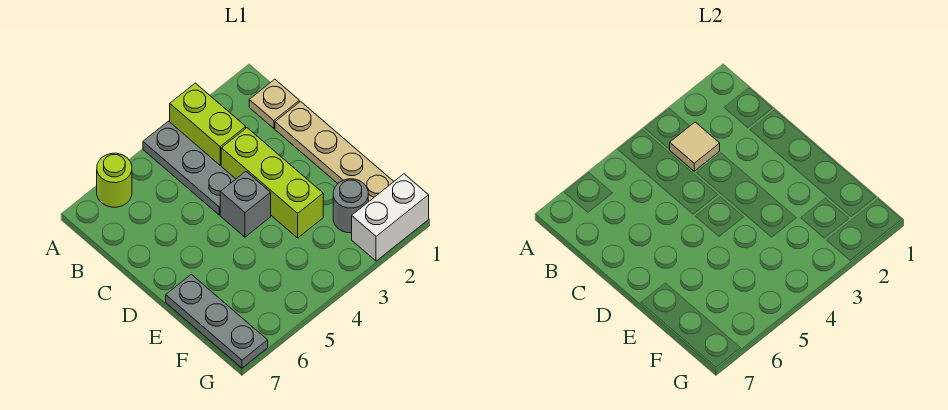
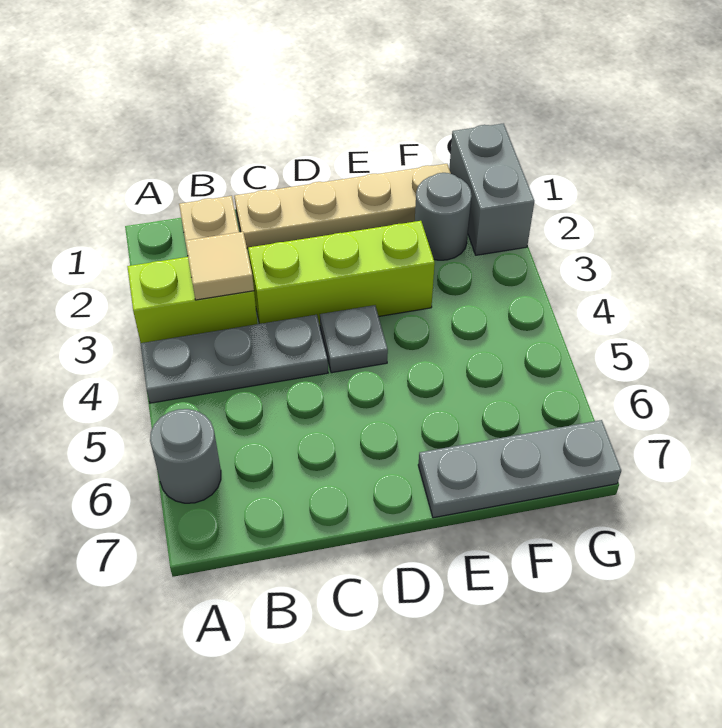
lime round brick A6 level 1 -> grey round brick A6 level 1
grey brick D4 level 1 -> grey plate D4 level 1
white brick G1:G2 level 1 -> grey brick G1:G2 level 1

